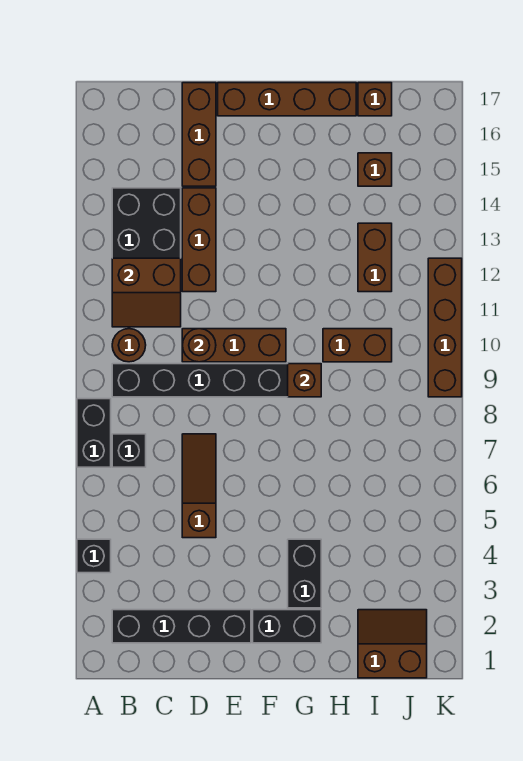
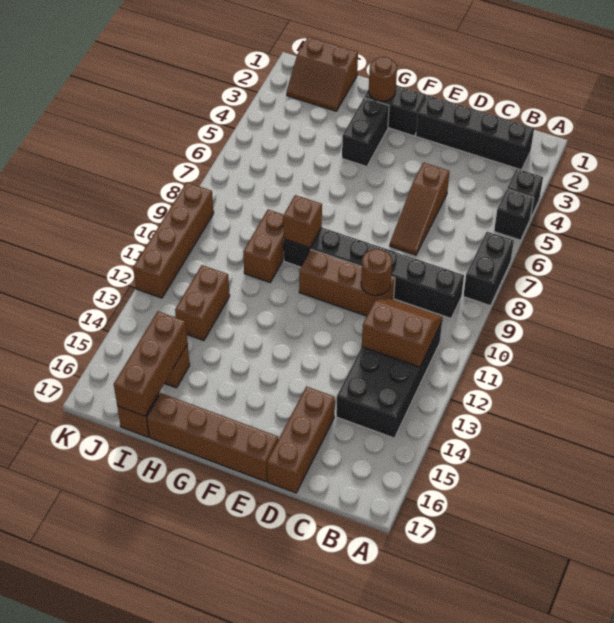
black brick B7 level 1 -> black brick A5 level 1
brown round brick B10 level 1 -> brown round brick G2 level 2
brown brick D12:D14 level 1 -> brown brick I15:I17 level 2
brown brick H10:I10 level 1 -> brown brick H9:H10 level 1

